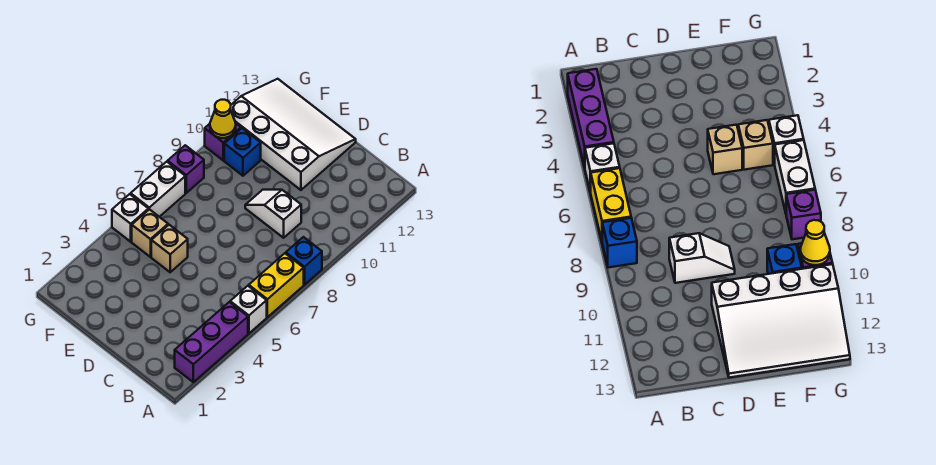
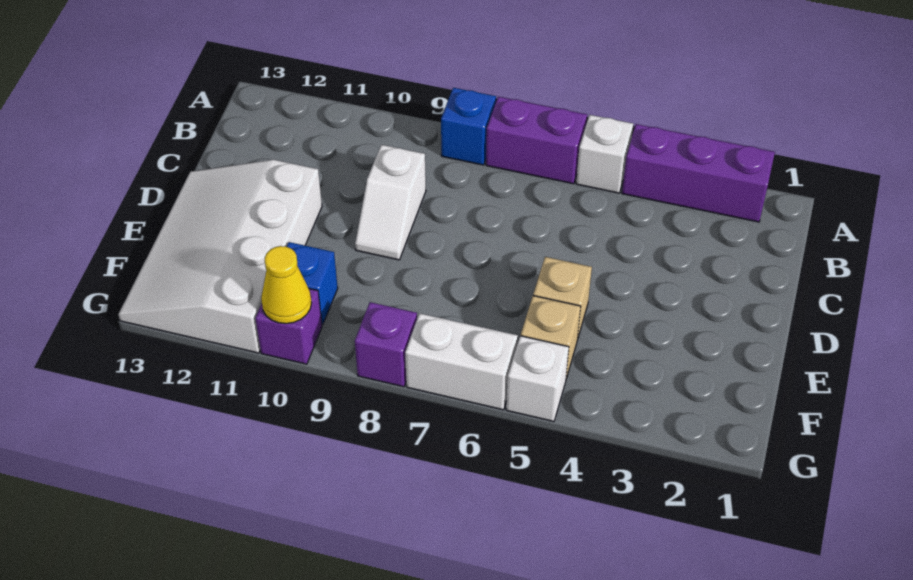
yellow brick A6:A7 level 1 -> purple brick A6:A7 level 1

